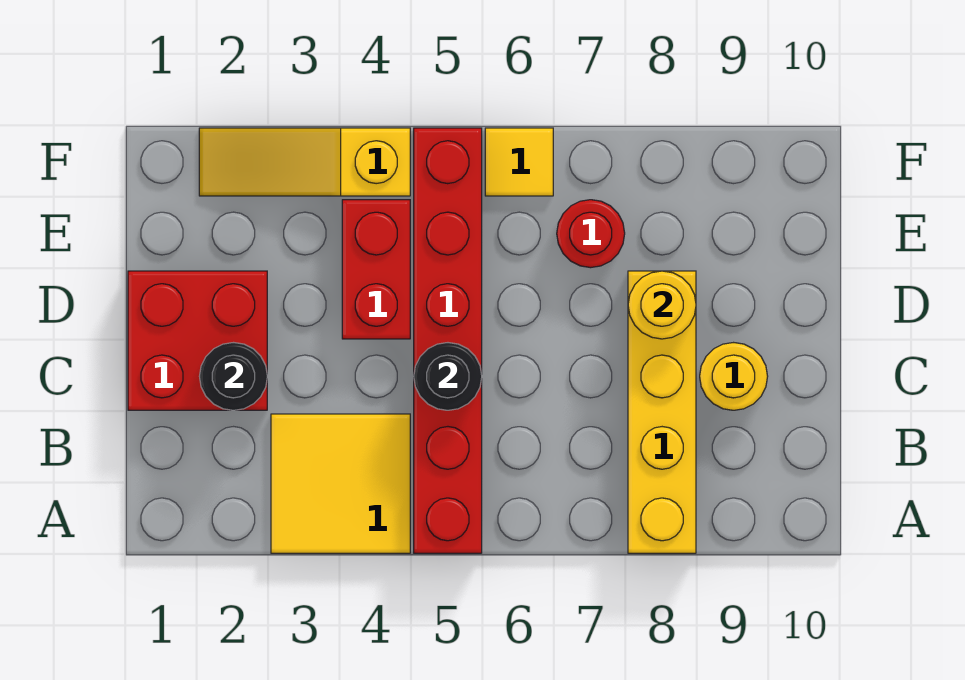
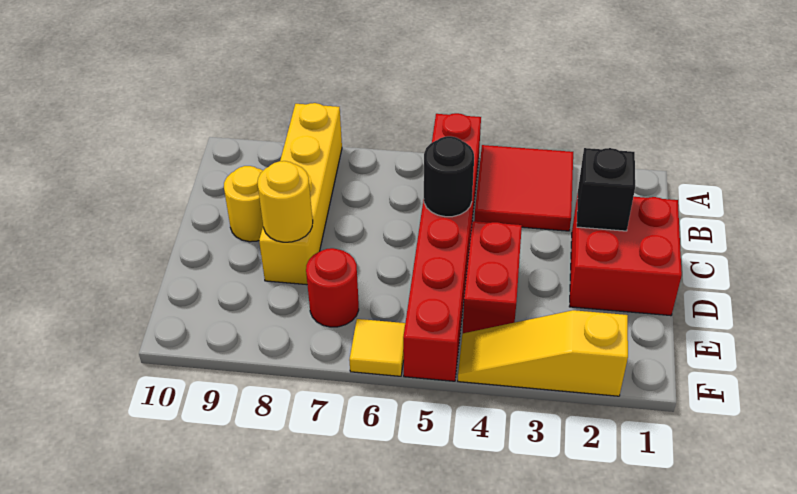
yellow tile A3:B4 level 1 -> red tile A3:B4 level 1
black round brick C2 level 2 -> black brick C2 level 2
yellow slope F2:F4 level 1 top 4 -> yellow slope F2:F4 level 1 top 2

